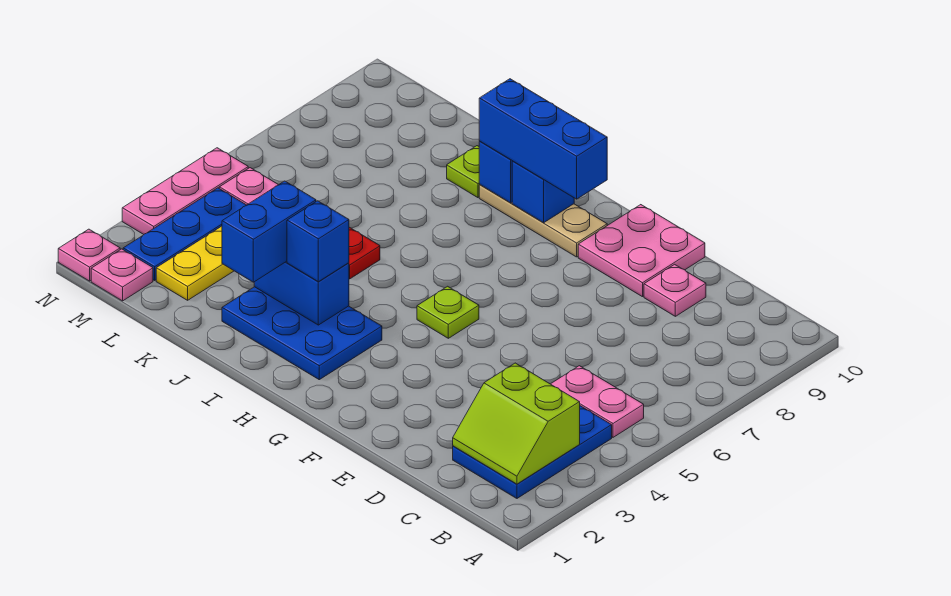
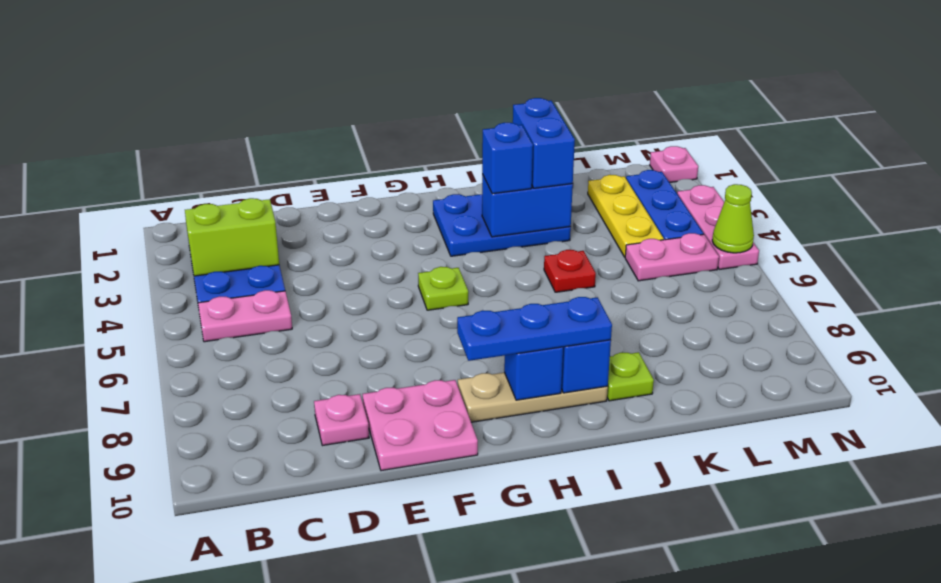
blue brick G9:I9 level 3 -> blue plate G9:I9 level 3
pink plate M1 level 1 -> none
none -> lime cone N5 level 2

